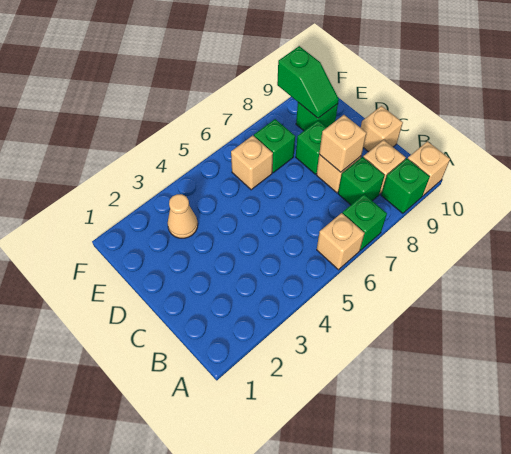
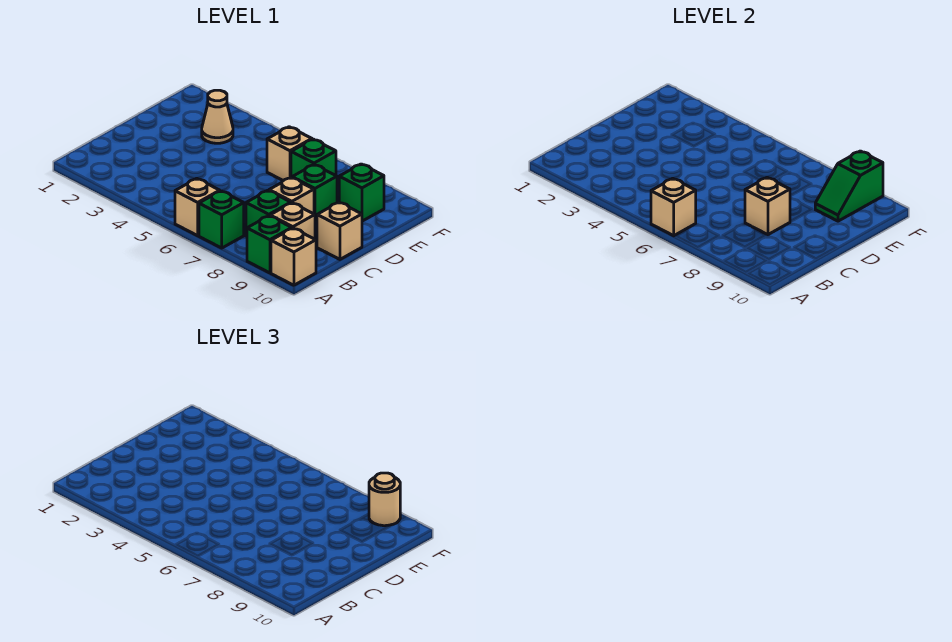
none -> tan brick A6 level 2
none -> tan round brick F9 level 3

